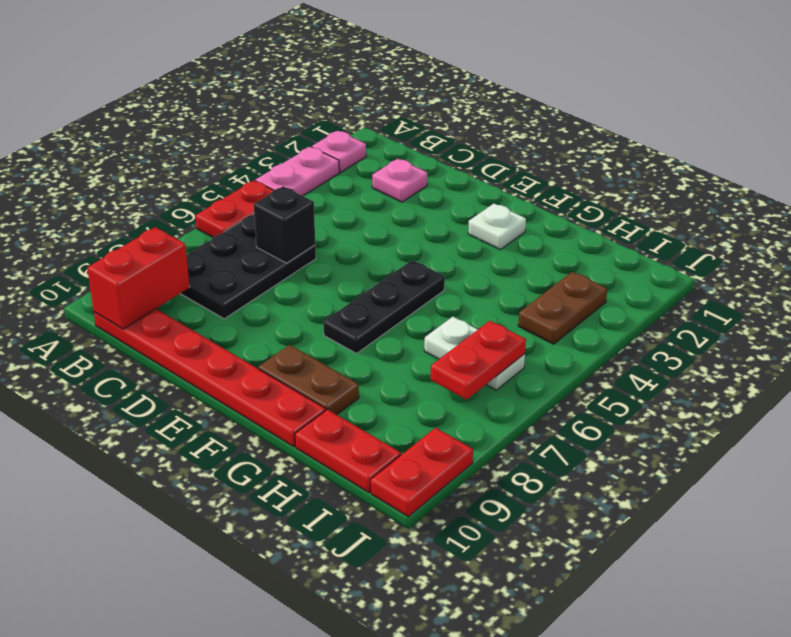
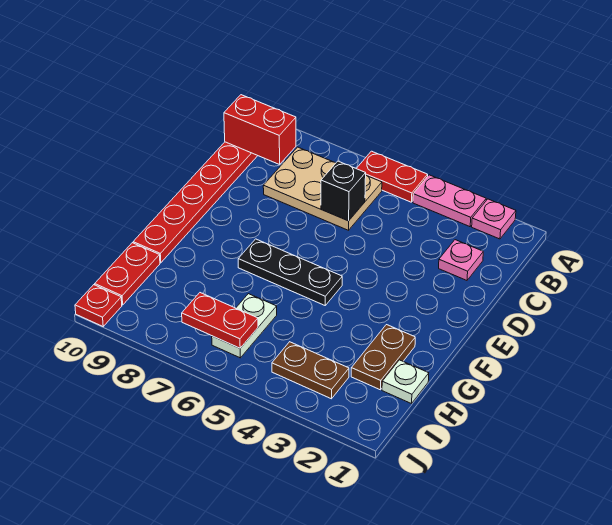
black plate B6:C8 level 1 -> tan plate B6:C8 level 1
white plate F2 level 1 -> white plate H1 level 1
brown plate F9:G9 level 1 -> brown plate G2:H2 level 1
red plate J9:J10 level 1 -> red plate J10 level 1

